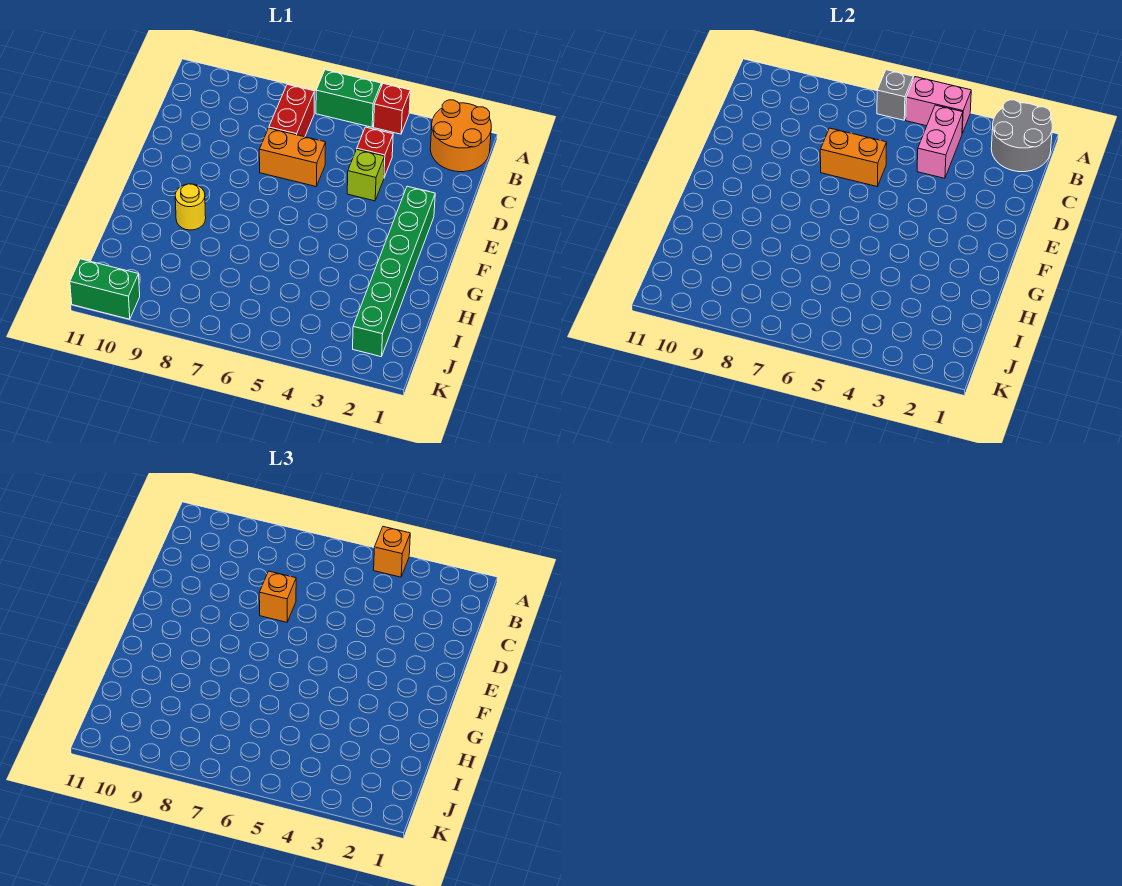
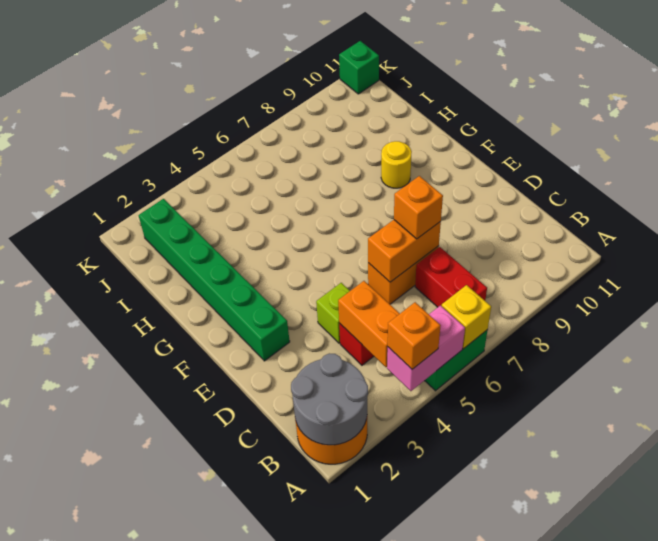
red brick A4 level 1 -> none
grey brick A6 level 2 -> yellow brick A6 level 2
pink brick B4:C4 level 2 -> orange brick B4:C4 level 2
green brick K10:K11 level 1 -> green brick K11 level 1

